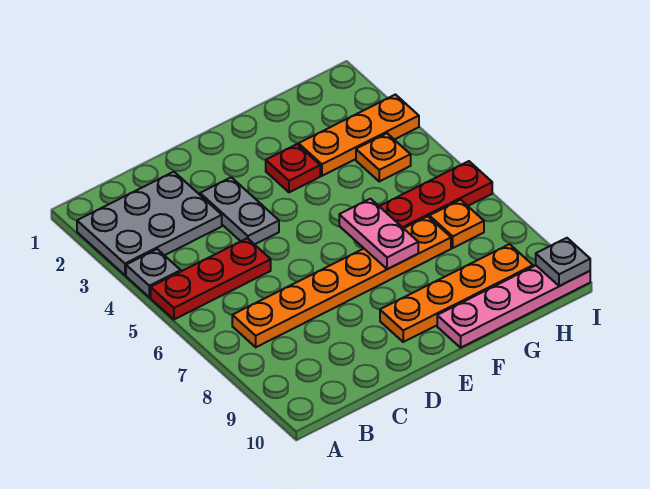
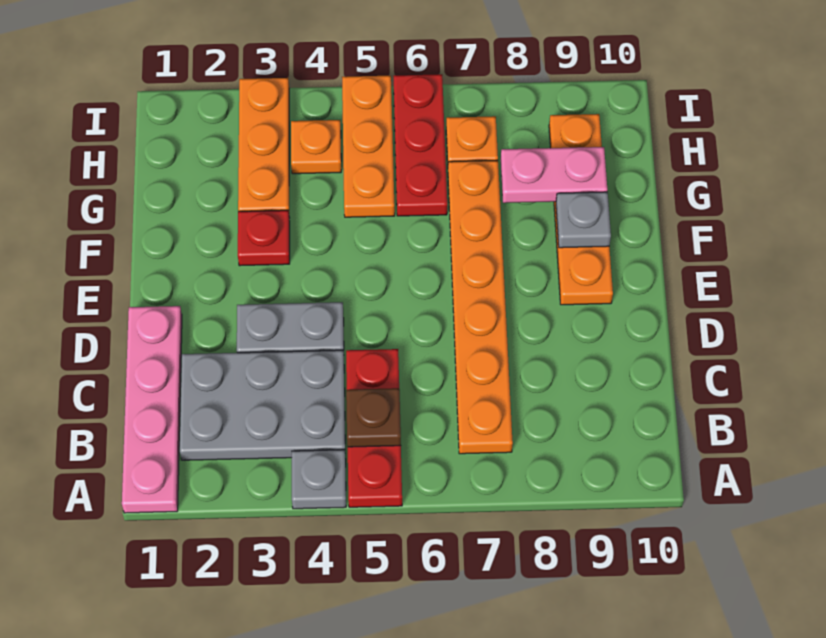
grey plate A2:C3 level 1 -> grey plate B2:C4 level 1
none -> brown plate B5 level 2
pink plate F6:F7 level 2 -> pink plate G8:G9 level 2
pink plate F10:I10 level 1 -> pink plate A1:D1 level 1
none -> orange plate G5:I5 level 1
grey plate I10 level 2 -> grey plate F9 level 2

